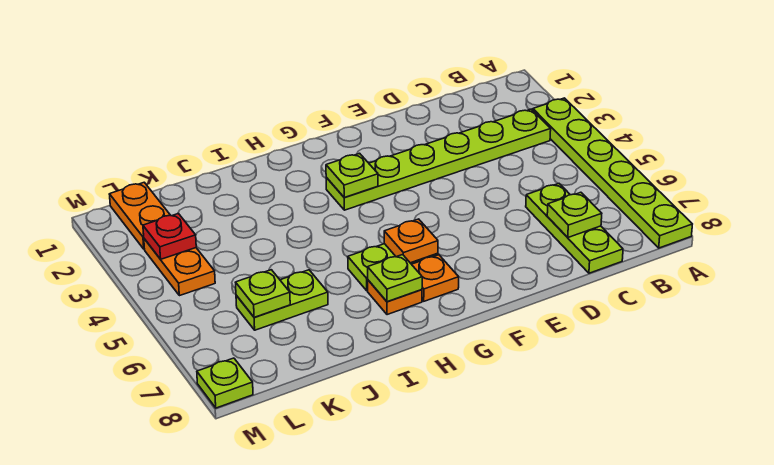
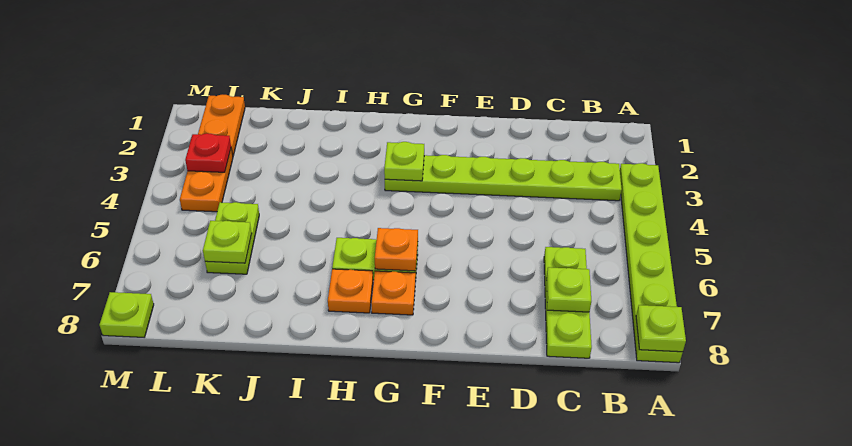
lime plate H7 level 2 -> lime plate A8 level 2
lime plate J6:K6 level 1 -> lime plate K5:K6 level 1

